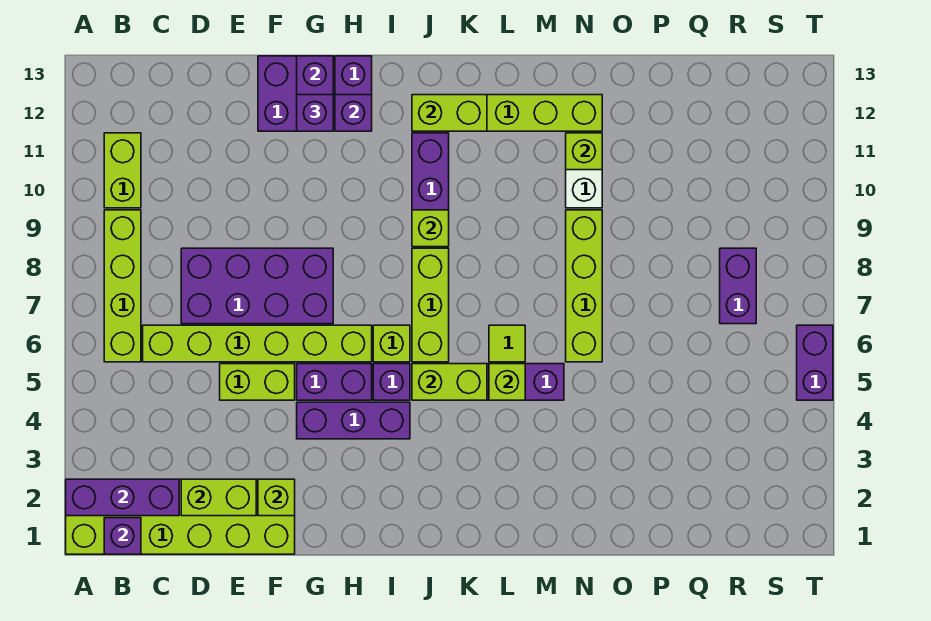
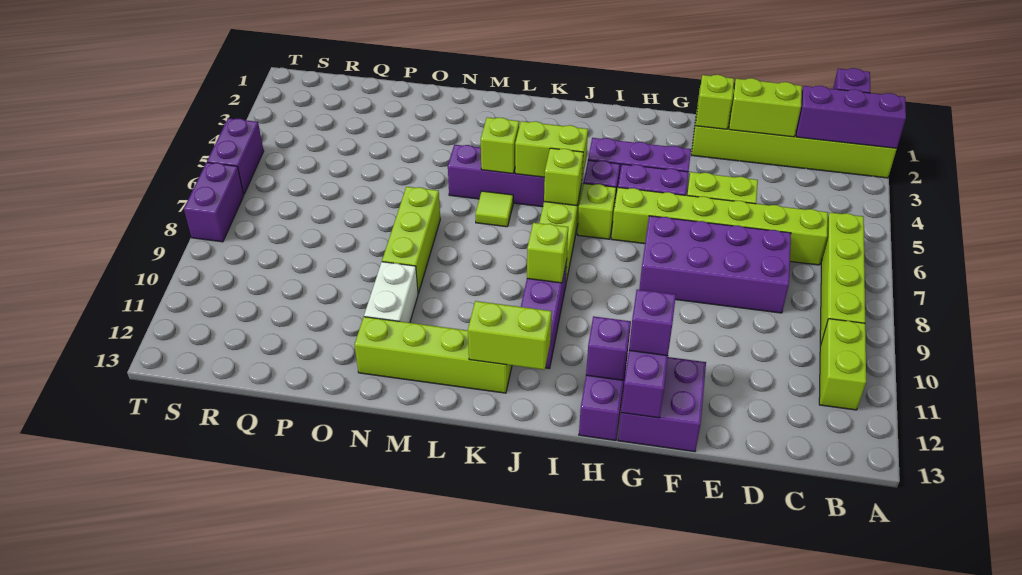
lime brick N6:N9 level 1 -> lime brick N7:N9 level 1
lime brick N11 level 2 -> lime brick J6 level 2
purple brick R7:R8 level 1 -> purple brick T7:T8 level 1

